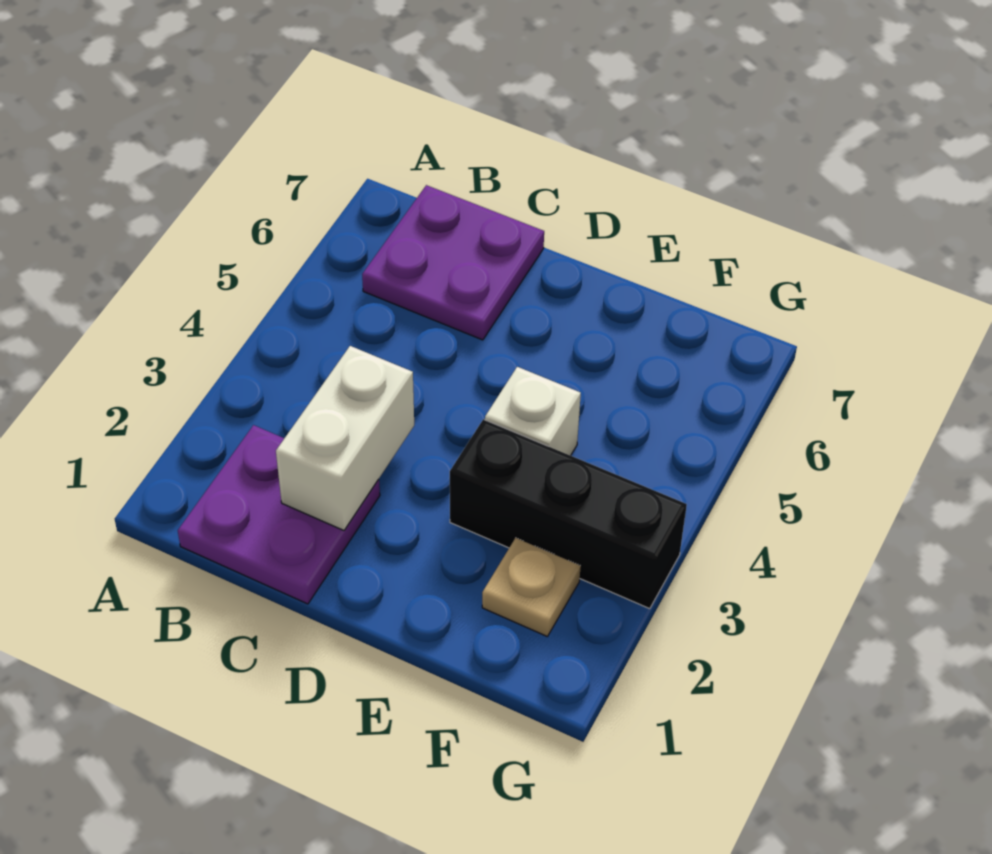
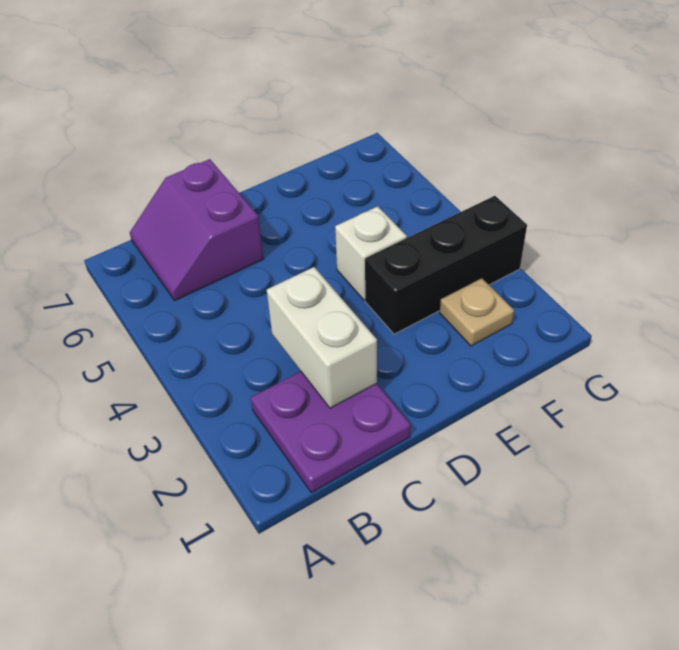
purple plate B6:C7 level 1 -> purple slope B6:C7 level 1 top C

